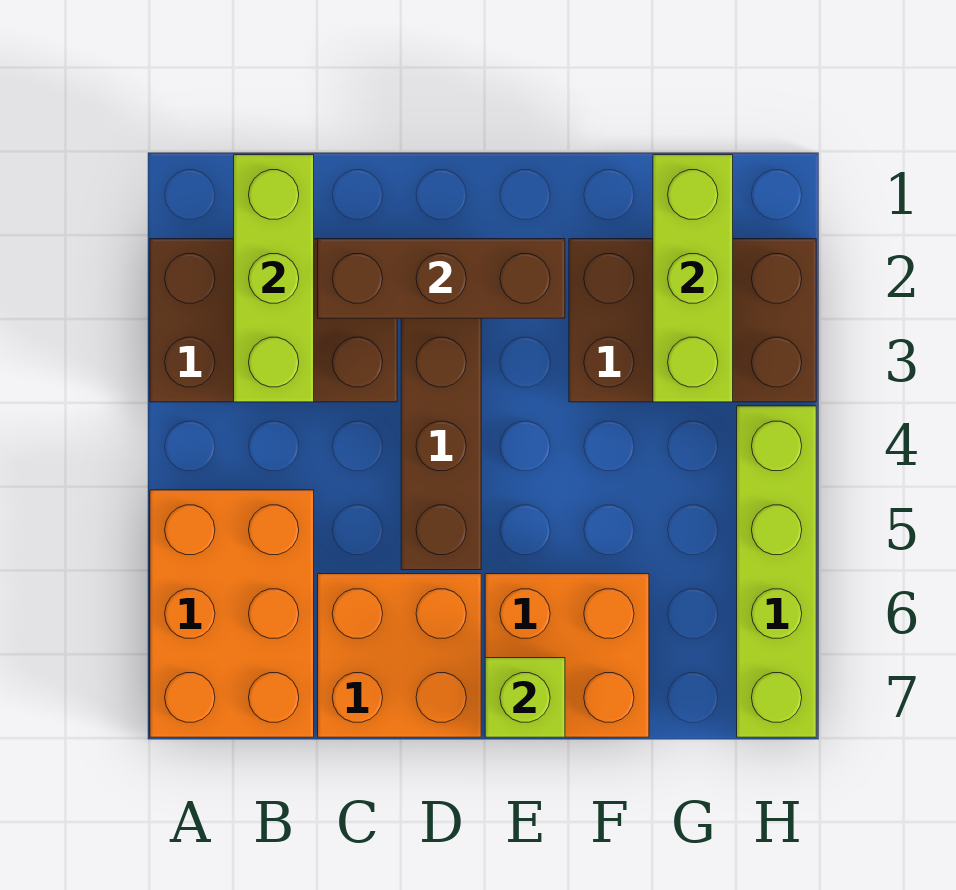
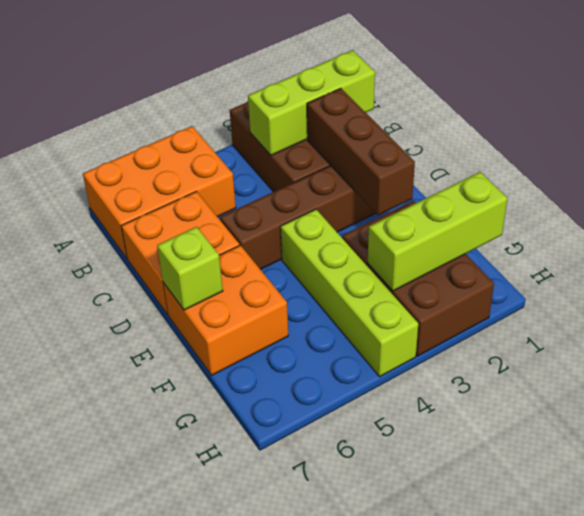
lime brick H4:H7 level 1 -> lime brick E4:H4 level 1

